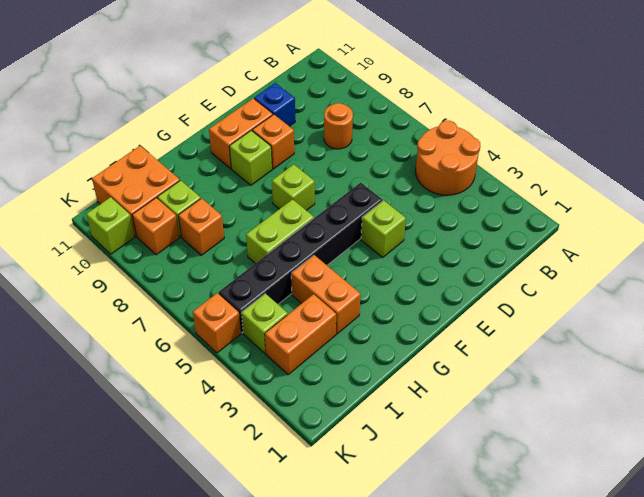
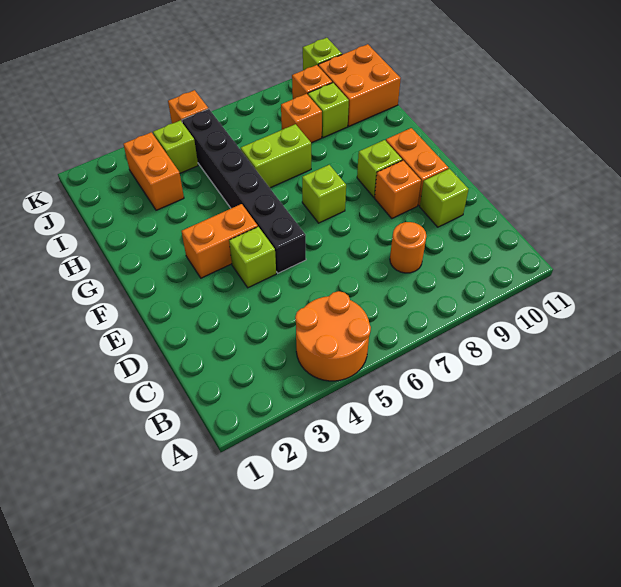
blue brick D10 level 1 -> lime brick D10 level 1
lime brick G6:H6 level 1 -> lime brick H6:H7 level 1
orange brick H3:H4 level 1 -> orange brick F3:F4 level 1

